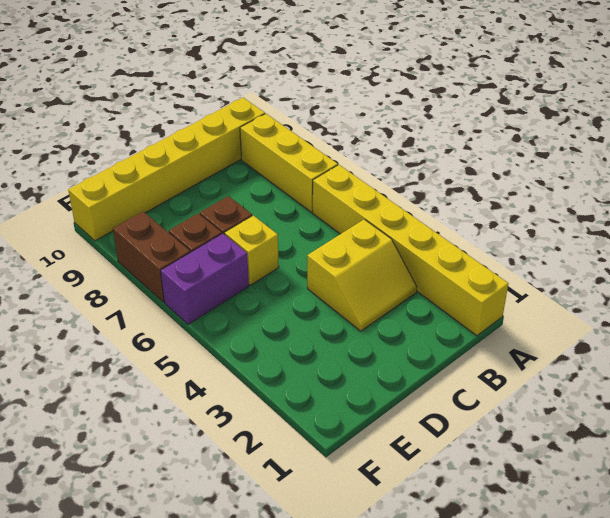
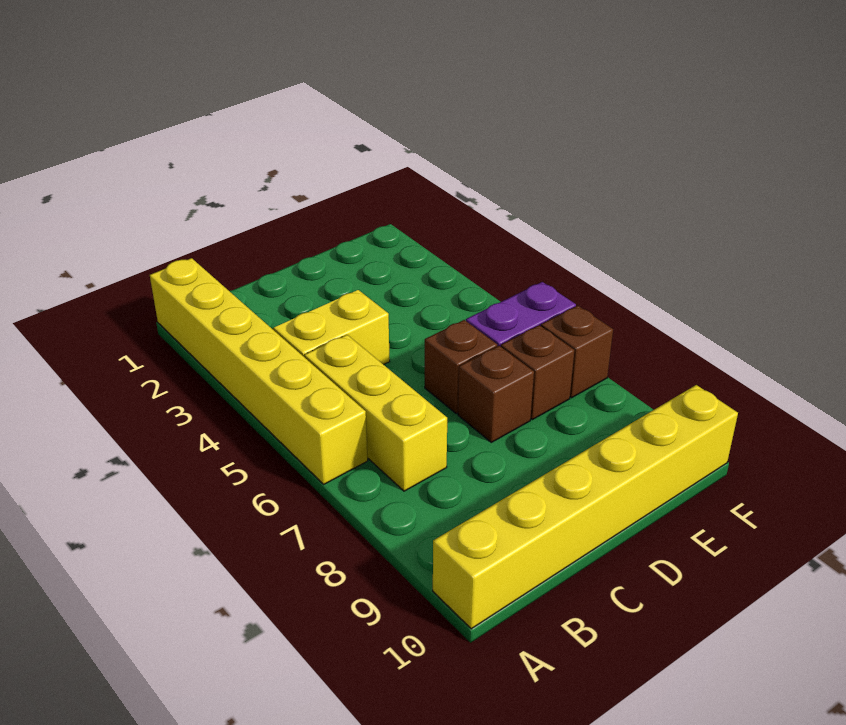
yellow brick A7:A9 level 1 -> yellow brick B5:B7 level 1
yellow brick D6 level 1 -> brown brick D6 level 1
brown brick F7:F8 level 1 -> brown brick F7 level 1

